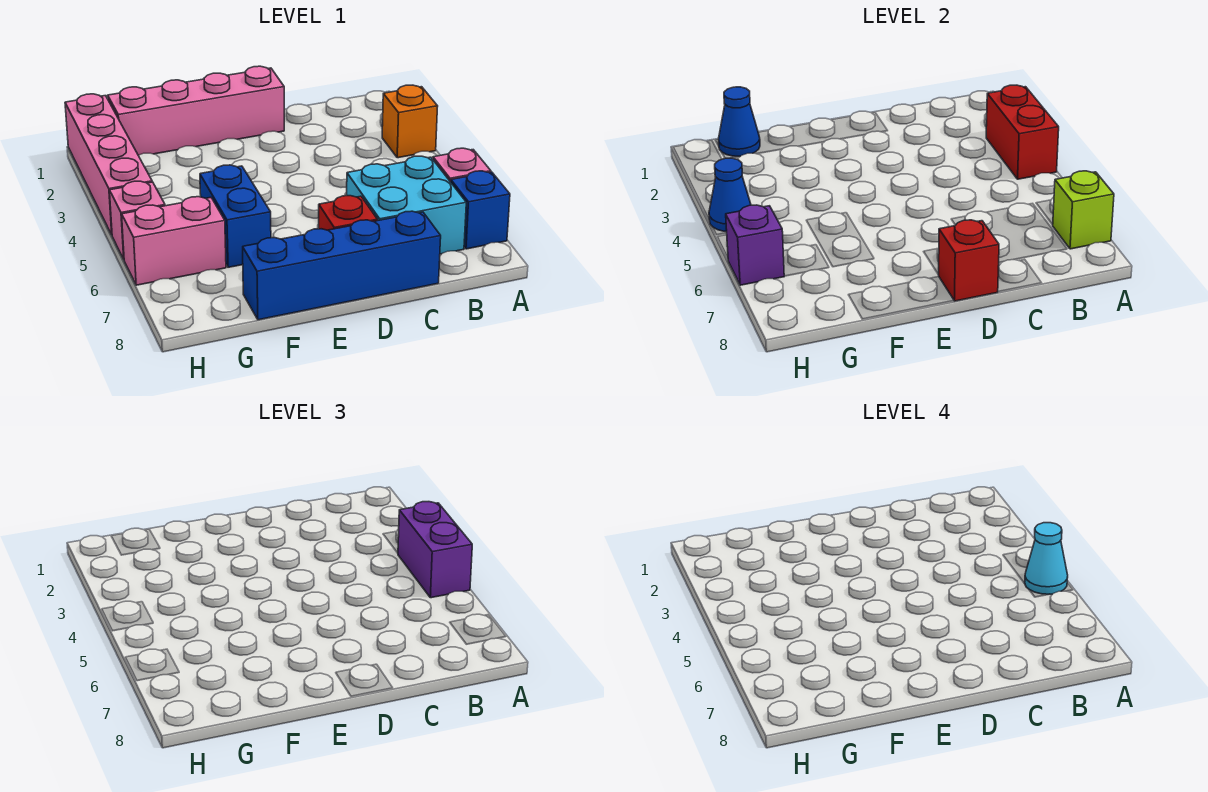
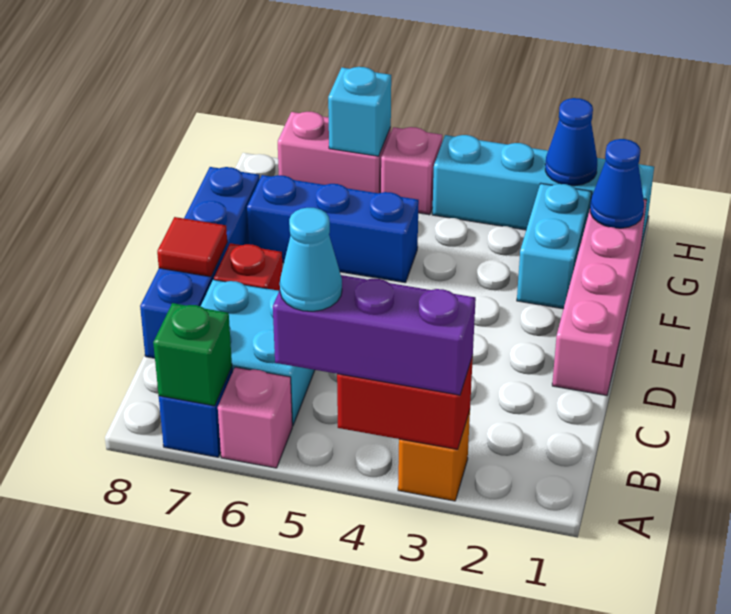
purple brick A4:A5 level 3 -> purple brick A3:A5 level 3
lime brick A7 level 2 -> green brick A7 level 2
red brick D8 level 2 -> red tile D8 level 2
none -> cyan brick F2:G2 level 1
blue brick F5:F6 level 1 -> blue brick F5:F7 level 1
pink brick G6:H6 level 1 -> pink brick H6:H7 level 1
pink brick H1:H4 level 1 -> cyan brick H1:H4 level 1
blue cone H4 level 2 -> blue cone H2 level 2
purple brick H6 level 2 -> cyan brick H6 level 2

